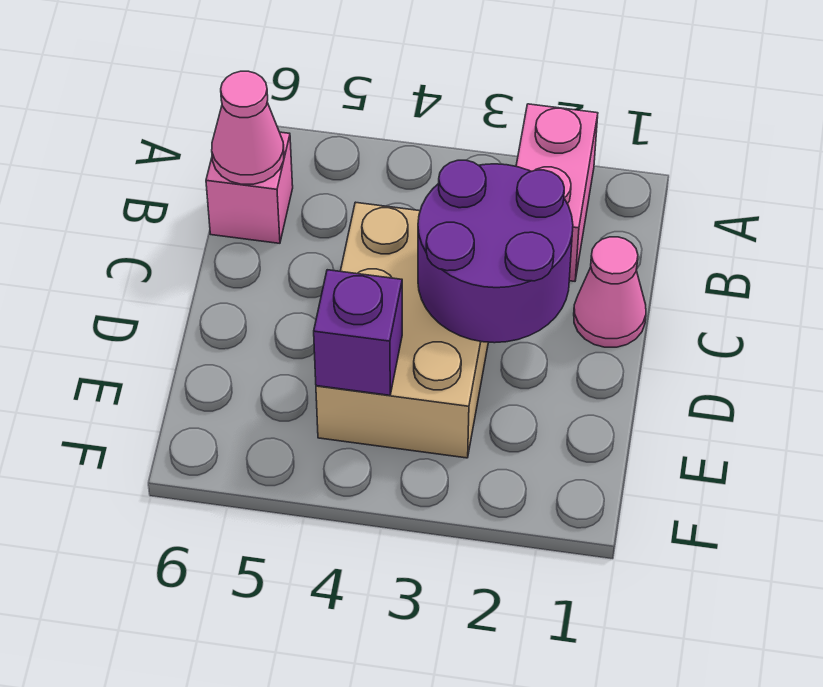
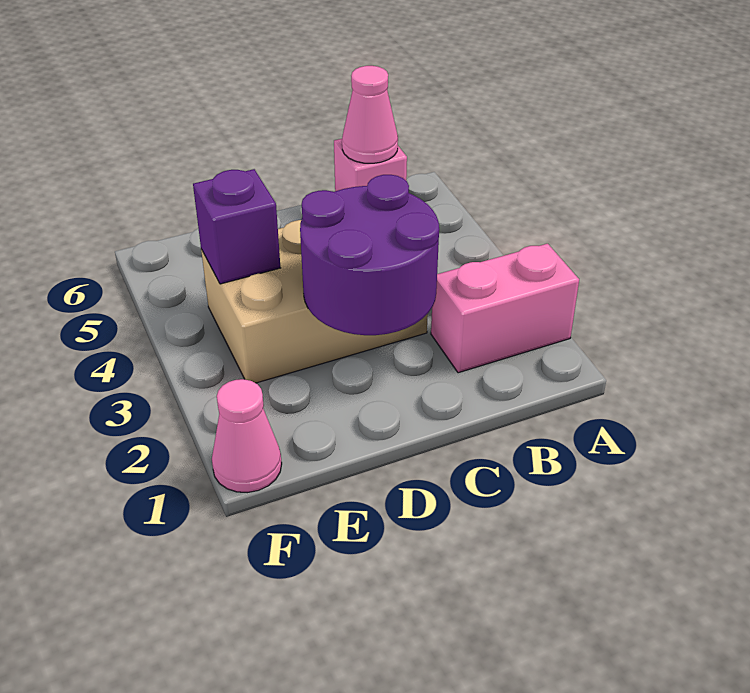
pink cone C1 level 1 -> pink cone F1 level 1

